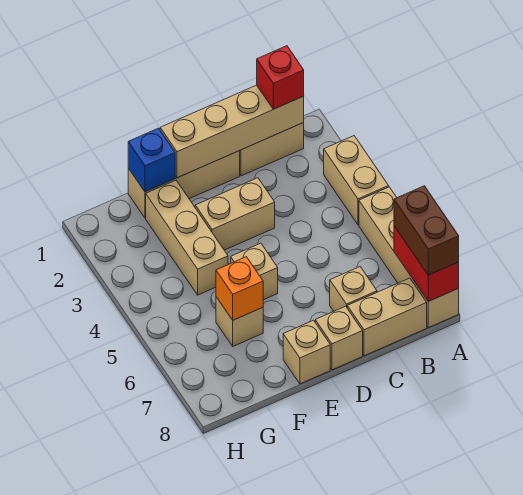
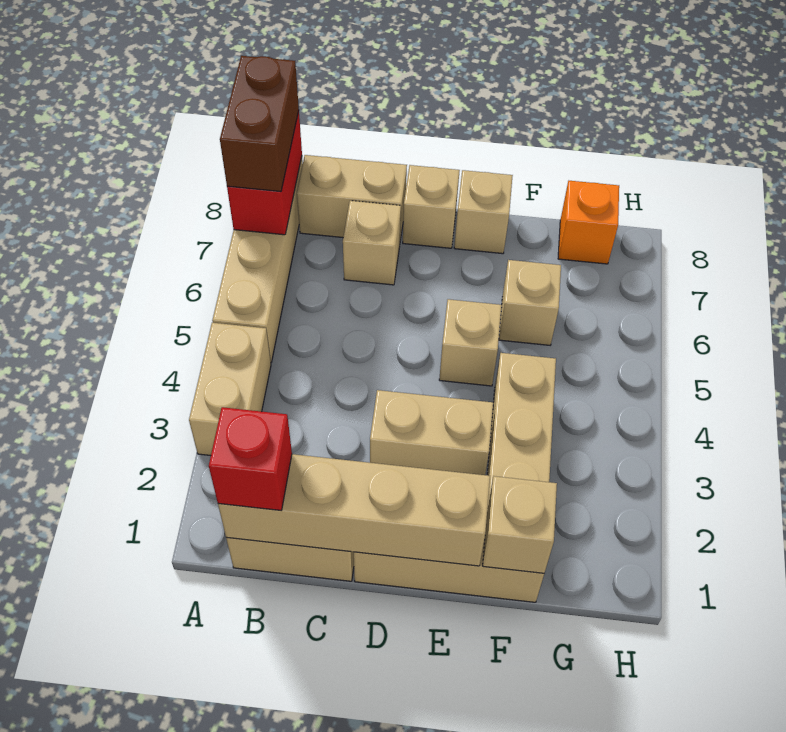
blue brick F1 level 2 -> tan brick F1 level 2
orange brick F6 level 2 -> orange brick G8 level 1

